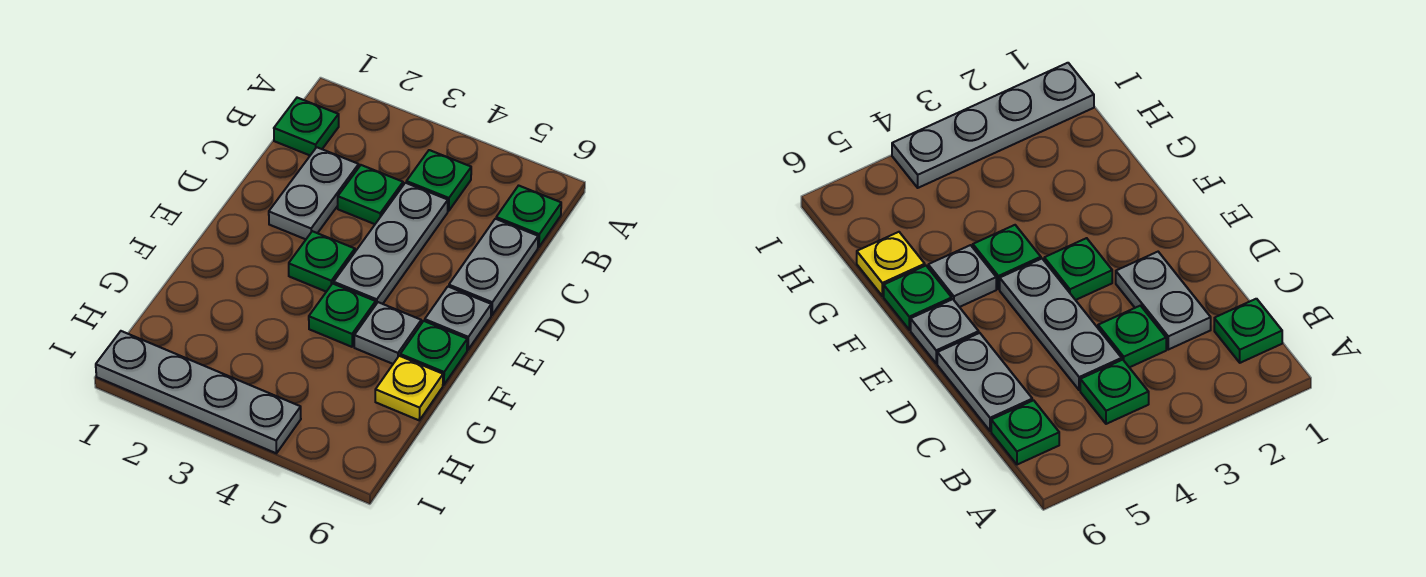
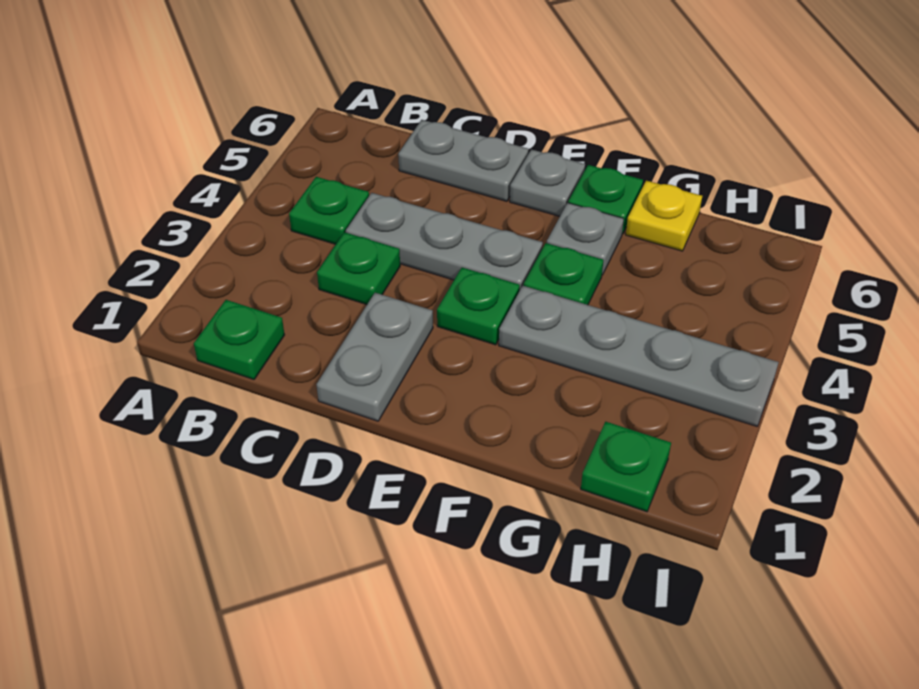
green plate B6 level 1 -> green plate H1 level 1
grey plate C2:D2 level 1 -> grey plate D1:D2 level 1
grey plate I1:I4 level 1 -> grey plate F3:I3 level 1

